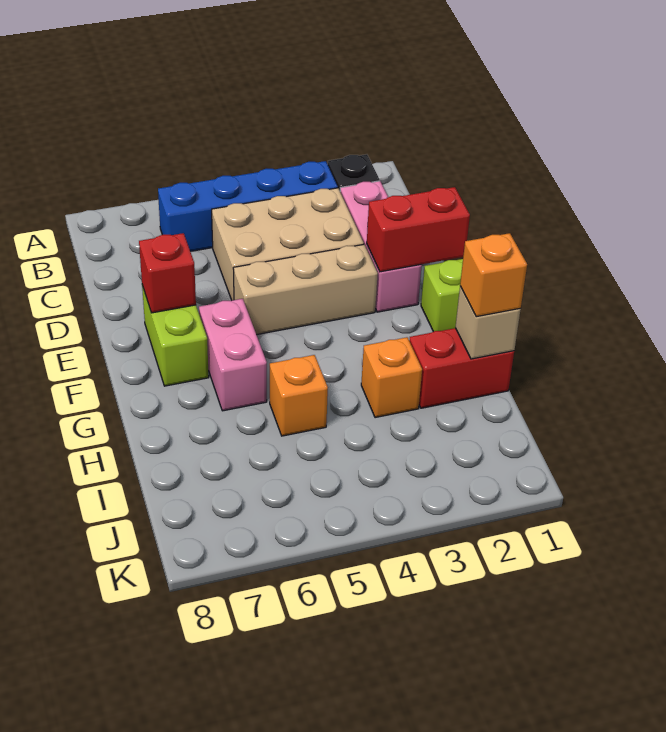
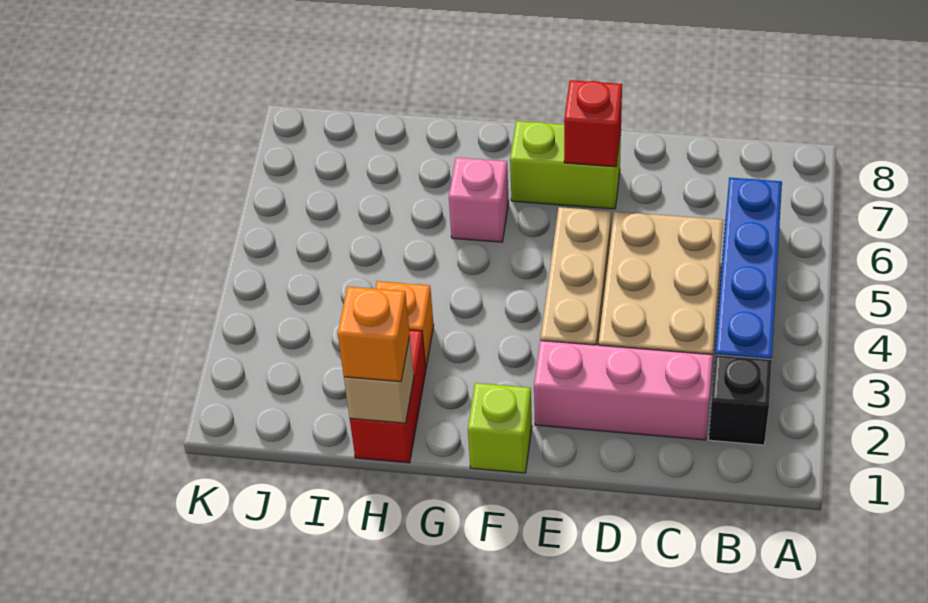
red brick E1:E2 level 2 -> none
pink brick F6:G6 level 1 -> pink brick G6 level 1
orange brick H5 level 1 -> none

